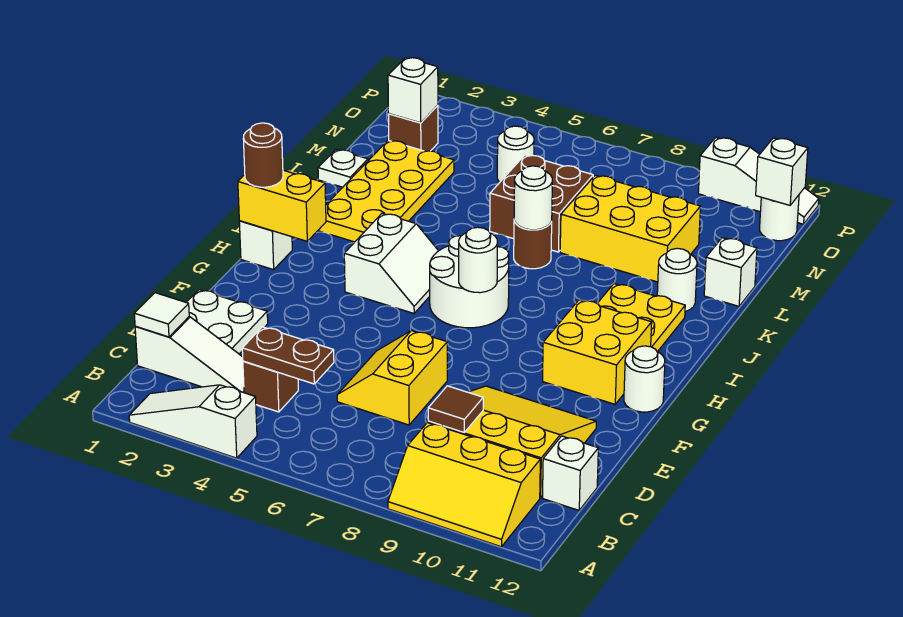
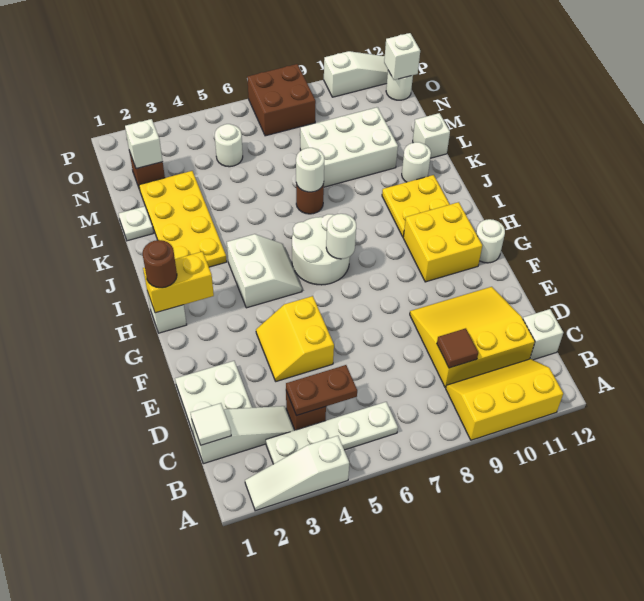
yellow slope A9:B11 level 1 top B -> yellow slope A9:B11 level 1 top A
none -> white plate B3:B6 level 1
yellow slope D6:E7 level 1 top 7 -> yellow slope E4:F5 level 1 top 5
brown brick L6:M7 level 1 -> brown brick O7:P8 level 1
yellow brick L8:M10 level 1 -> white brick L8:M10 level 1

